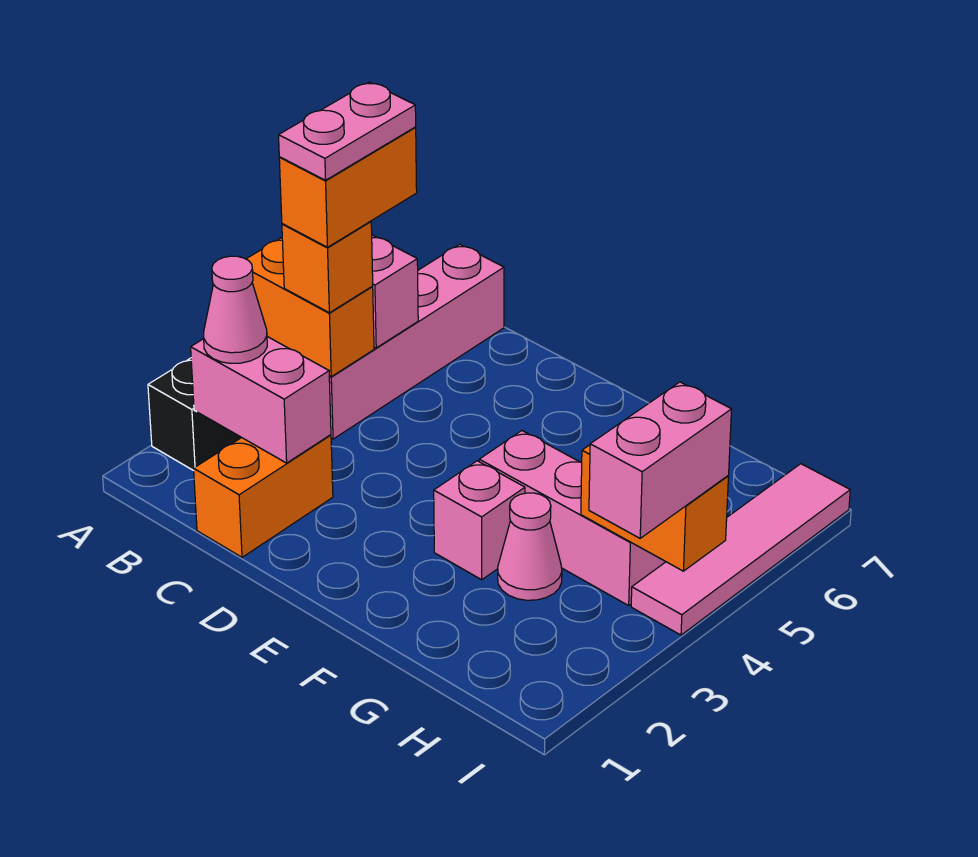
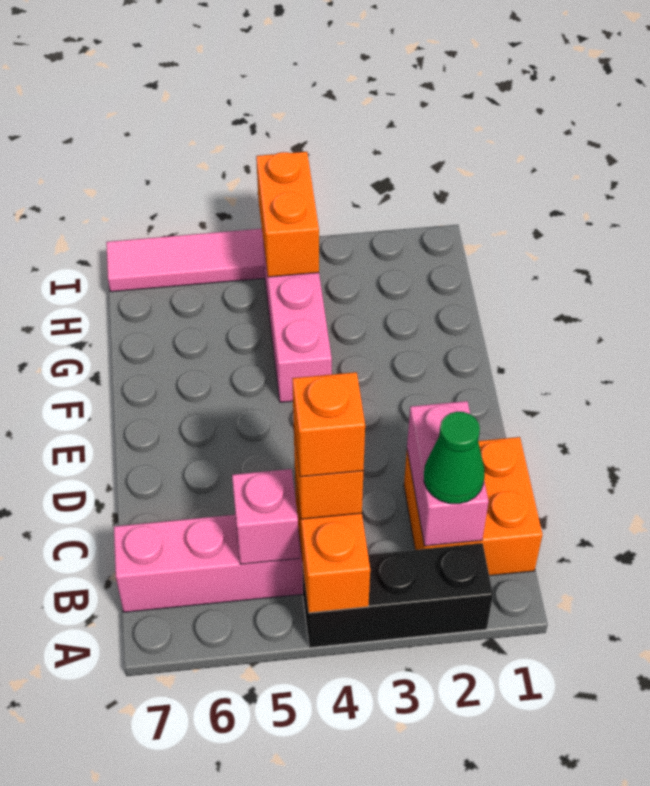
pink cone B2 level 3 -> green cone B2 level 3
orange brick B4:B5 level 4 -> orange brick B4 level 4
pink plate B4:B5 level 5 -> none
orange brick C1:C2 level 1 -> orange brick B1:C2 level 1
pink brick F3 level 1 -> none
pink cone G3 level 1 -> none
pink brick I3:I4 level 3 -> none

